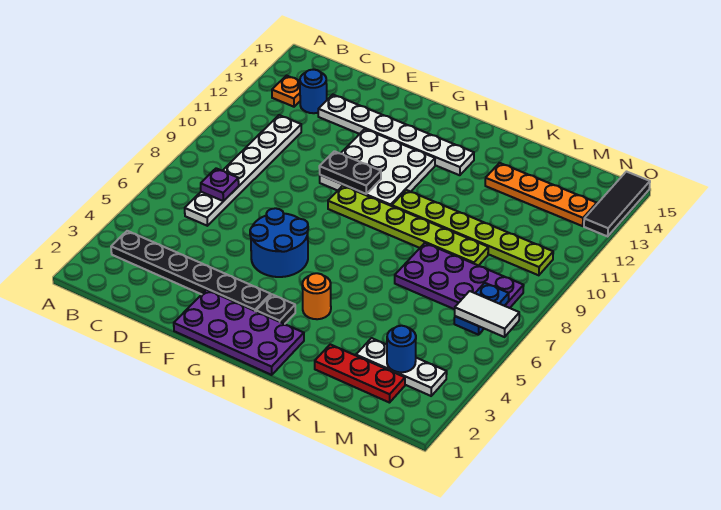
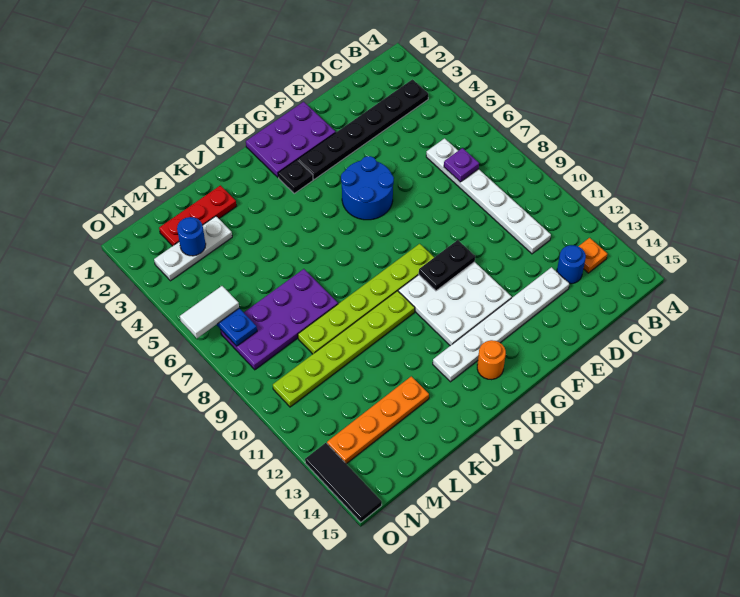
purple plate F1:I2 level 1 -> purple plate F1:H2 level 1
orange round brick I4 level 1 -> orange round brick H14 level 1

